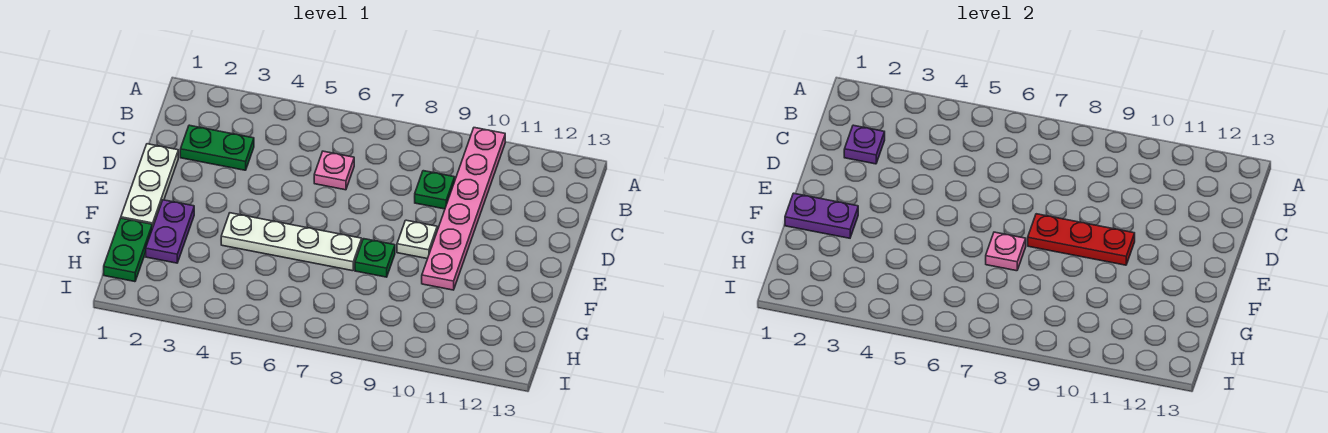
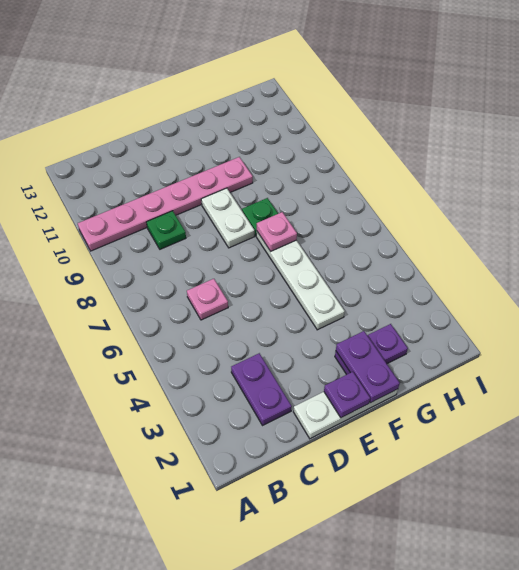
green plate C2:C3 level 1 -> purple plate C2:C3 level 1
purple plate C2 level 2 -> purple plate E1 level 2
red plate E8:E10 level 2 -> none
white plate E9 level 1 -> white plate E8:E9 level 1
green plate G1:H1 level 1 -> none

